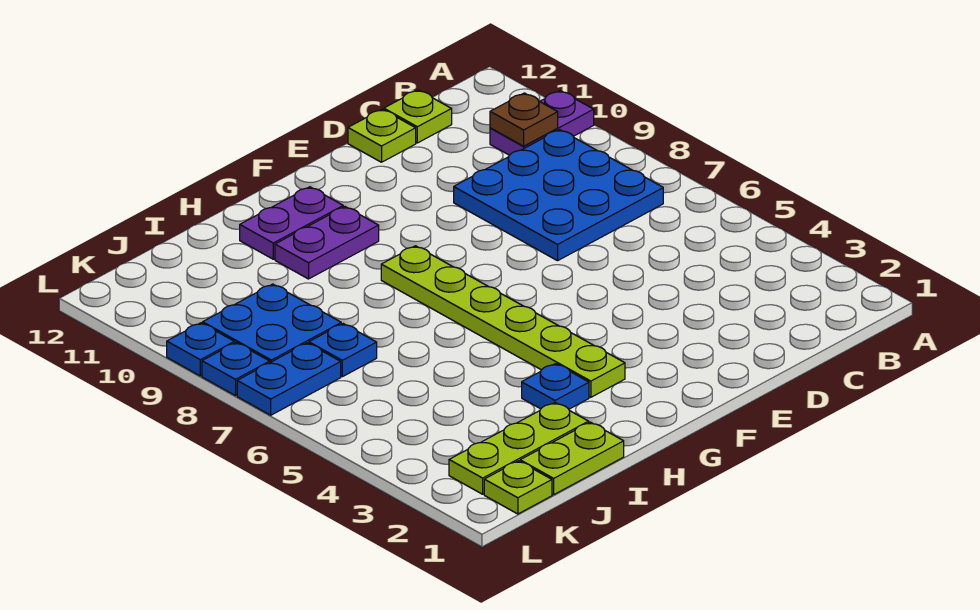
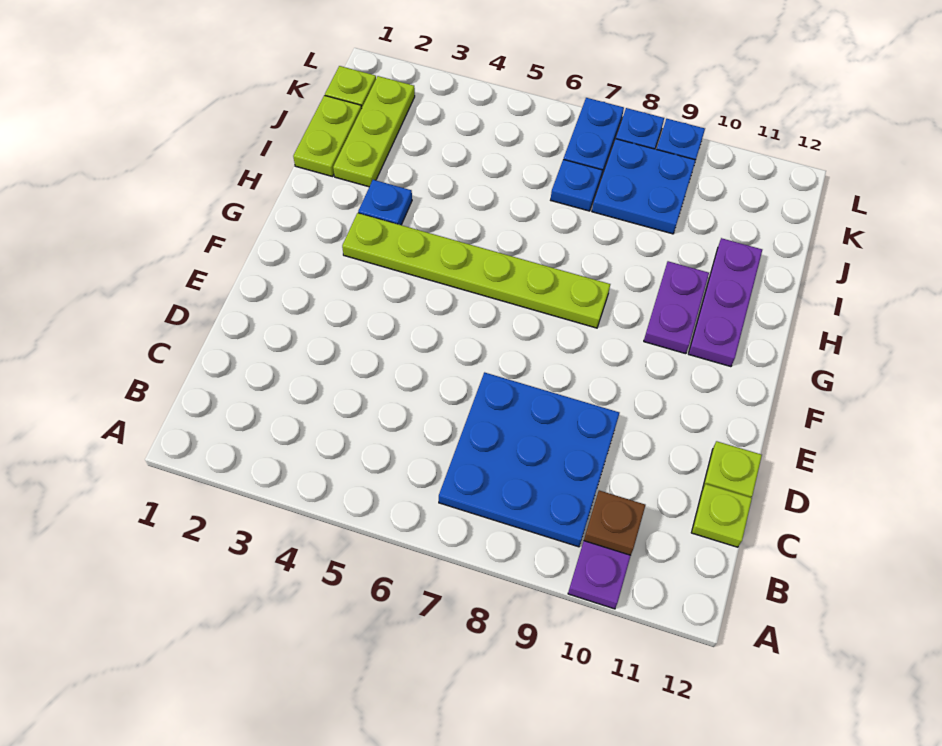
purple plate G11:H11 level 1 -> purple plate G11:I11 level 1

